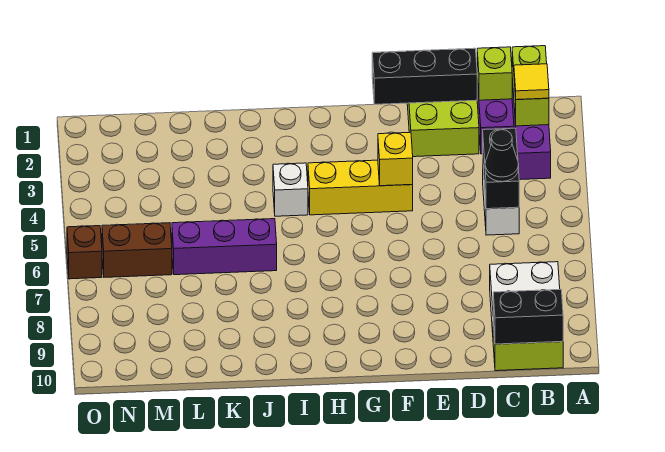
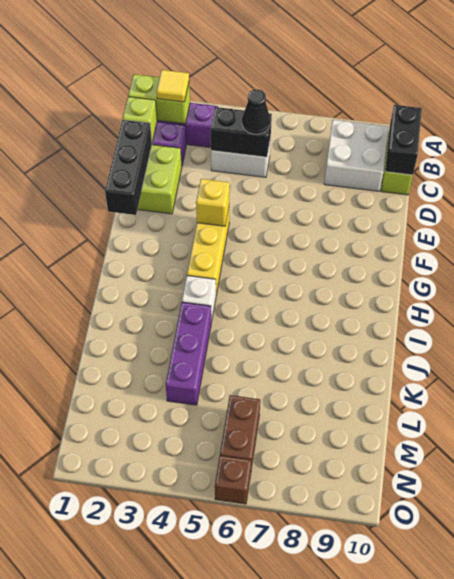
purple brick J6:L6 level 1 -> purple brick J4:L4 level 1

